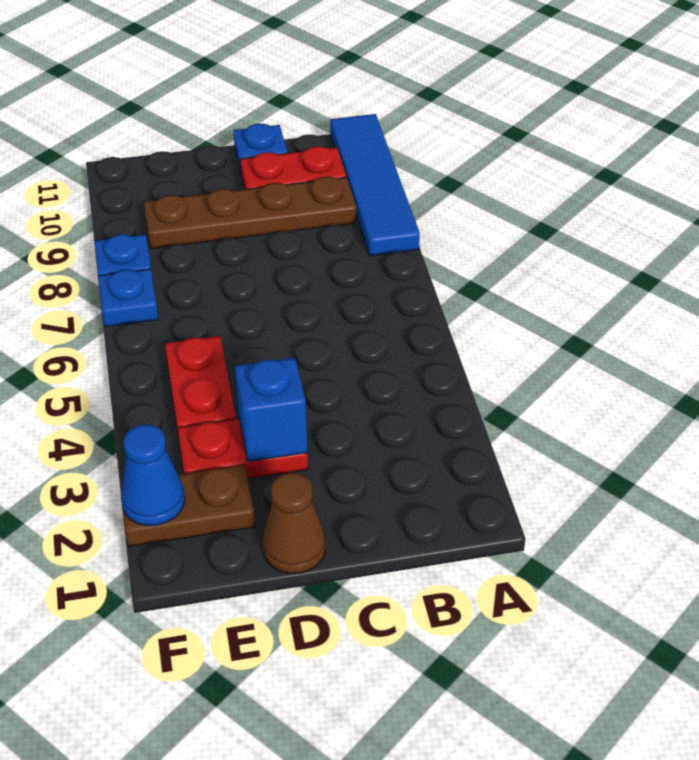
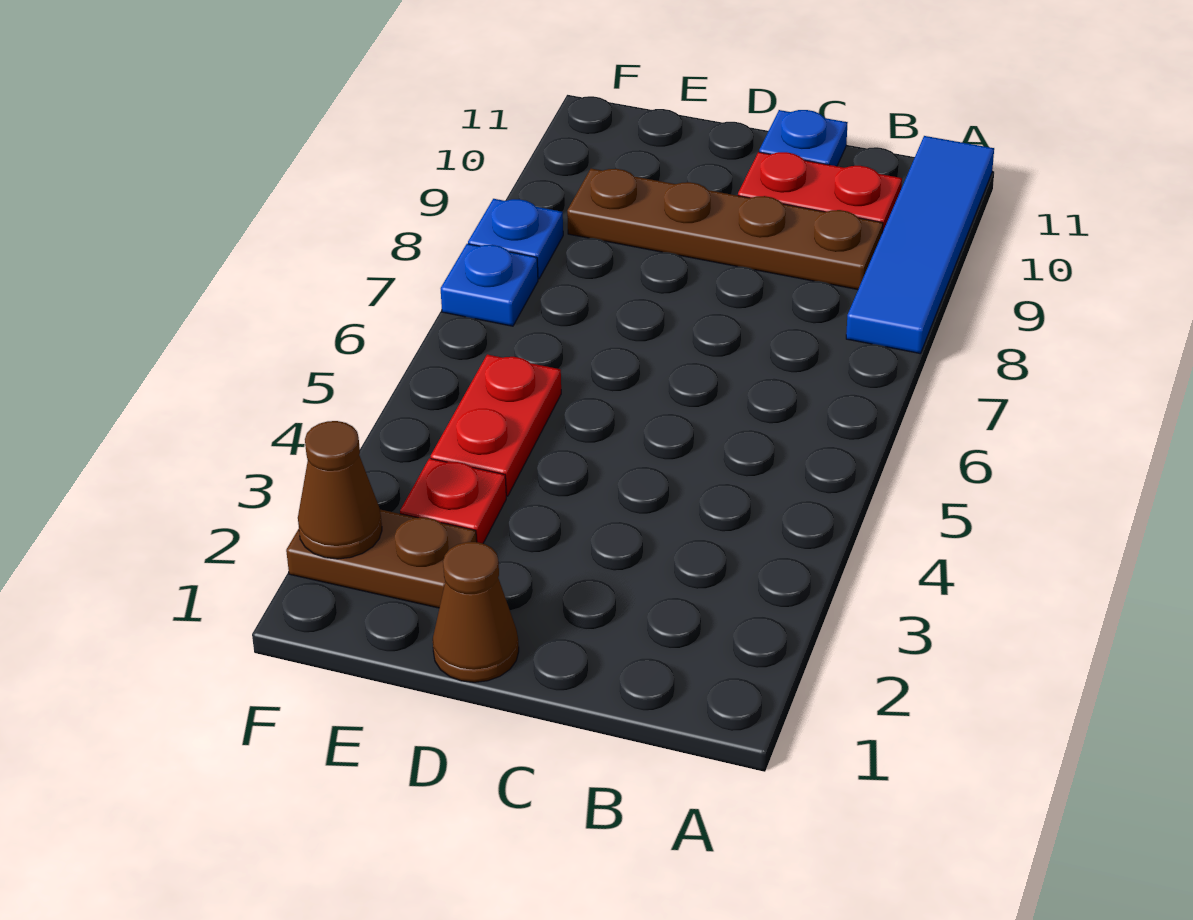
red plate D3:E3 level 1 -> red plate E3 level 1
blue brick D3 level 2 -> none
blue cone F2 level 2 -> brown cone F2 level 2

